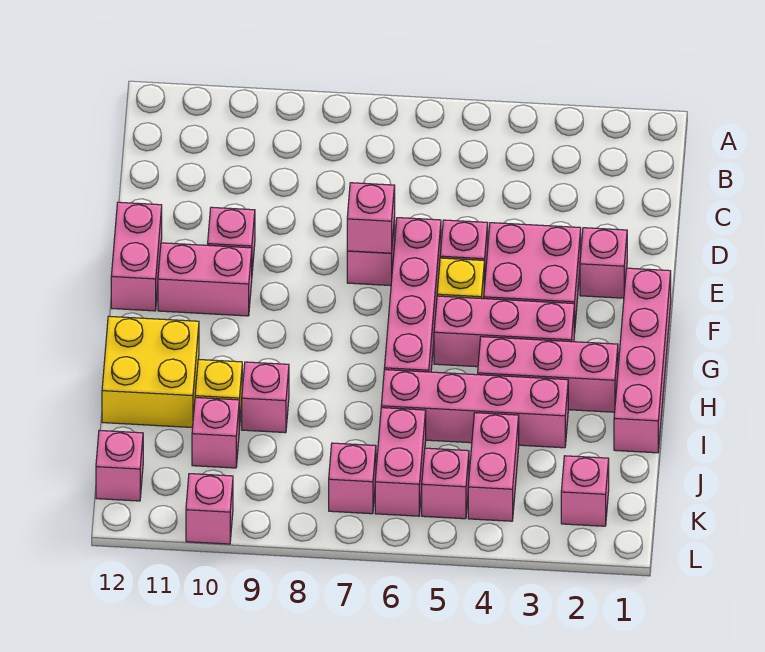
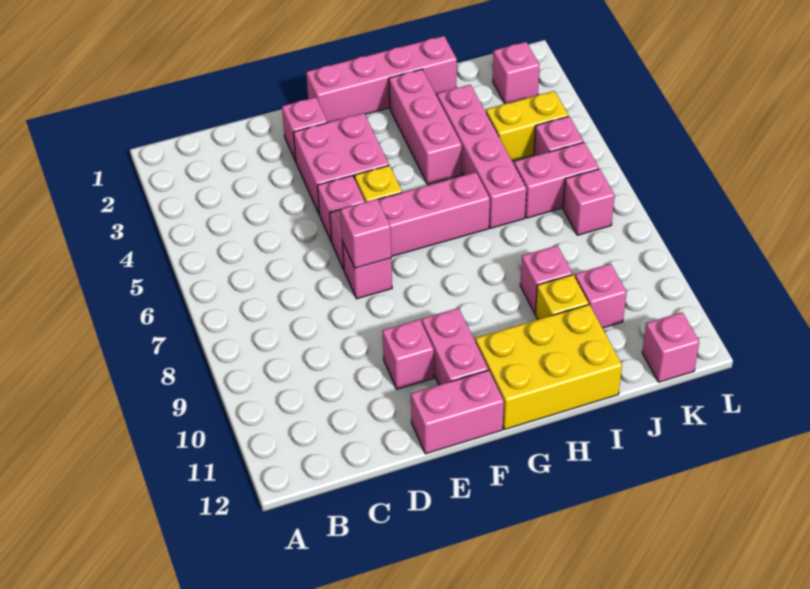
pink brick G3:G5 level 1 -> none
yellow brick H11:I12 level 1 -> yellow brick G11:I12 level 1
pink brick J4:K4 level 1 -> yellow brick J4:K4 level 1
pink brick L10 level 1 -> none

